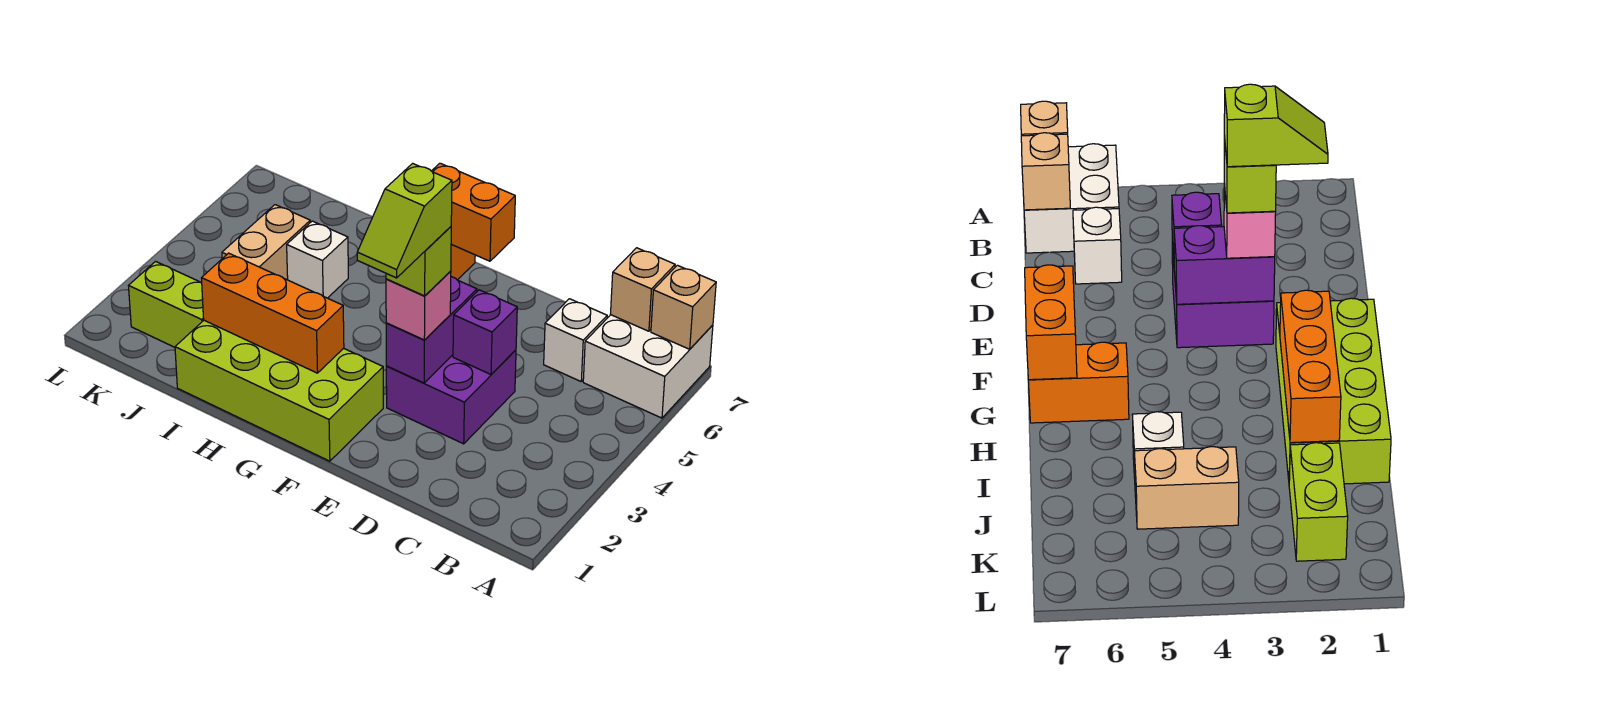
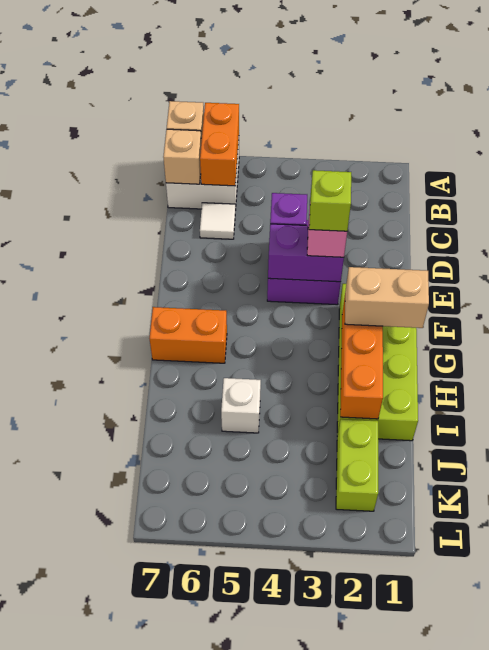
white brick C6 level 1 -> white tile C6 level 1
lime slope E2:E3 level 5 top 3 -> none
orange brick F7:G7 level 2 -> orange brick A6:B6 level 2
tan brick J4:J5 level 1 -> tan brick G1:G2 level 3

